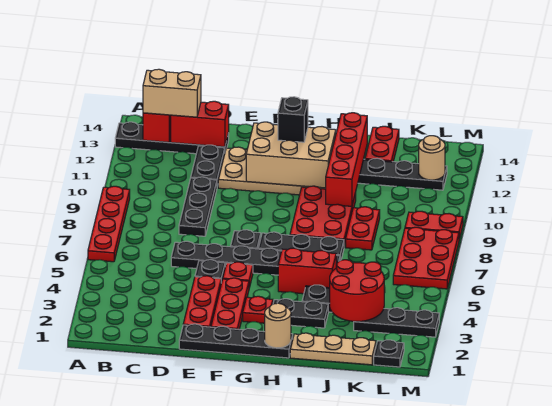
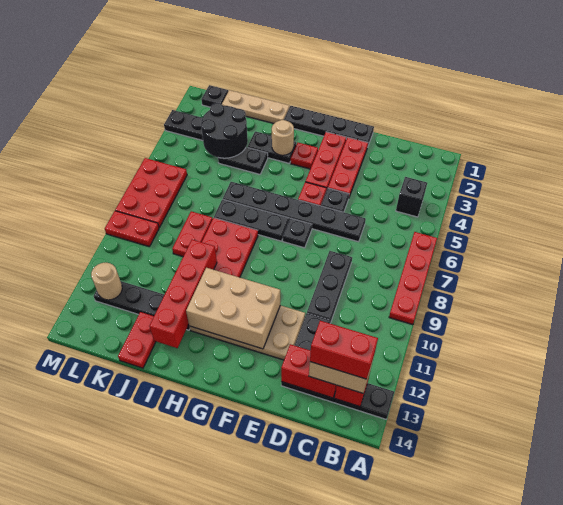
black brick G12 level 3 -> black brick B4 level 1
tan round brick H1 level 2 -> tan round brick H3 level 2
red brick H5:I5 level 1 -> red brick B13:C13 level 4
red round brick J3:K4 level 2 -> black round brick J3:K4 level 2

